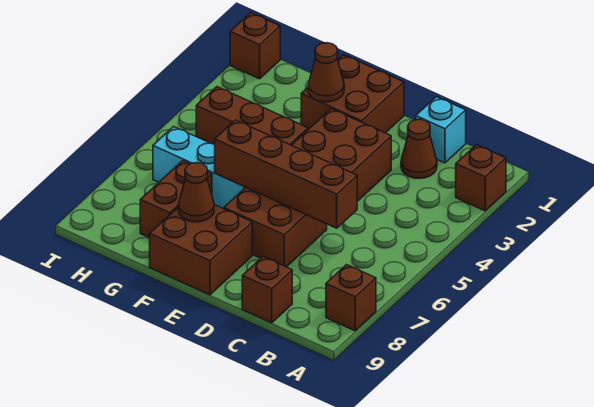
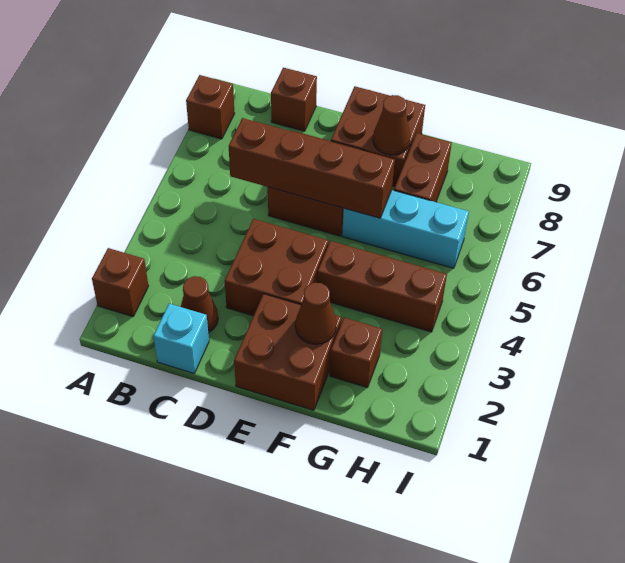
brown brick I1 level 1 -> brown brick G2 level 1

